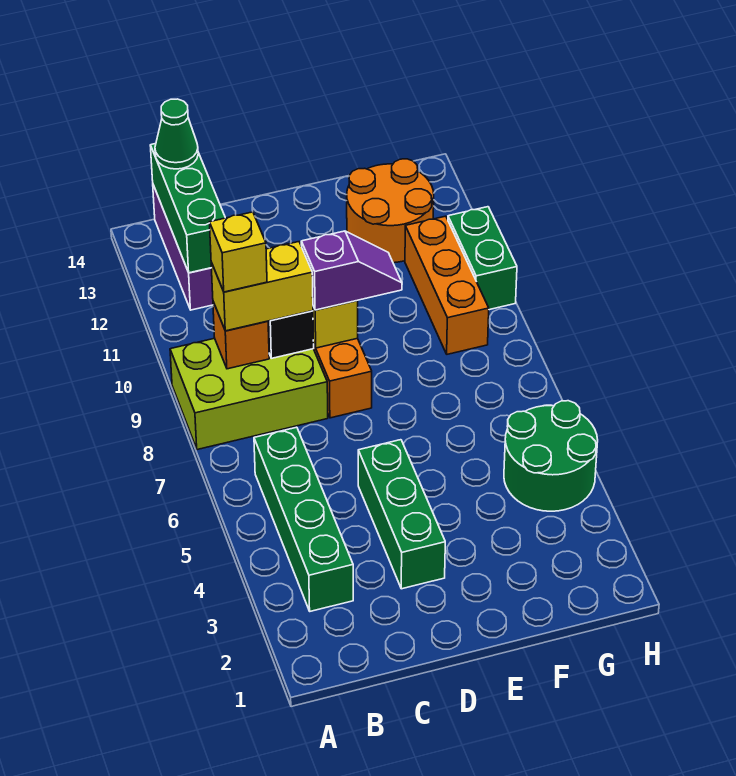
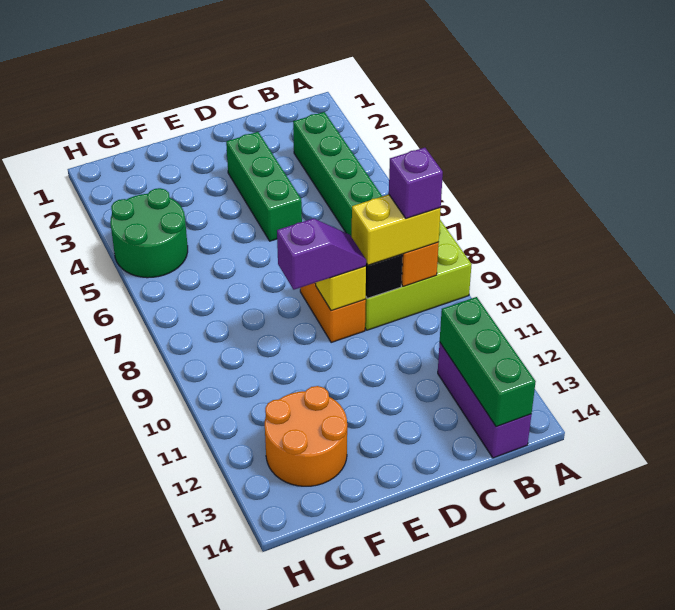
yellow brick B9 level 4 -> purple brick B9 level 4
green cone B14 level 3 -> none
purple slope D9:E9 level 3 top D -> purple slope D9:E9 level 3 top E
orange brick G9:G11 level 1 -> none
green brick H10:H11 level 1 -> none

